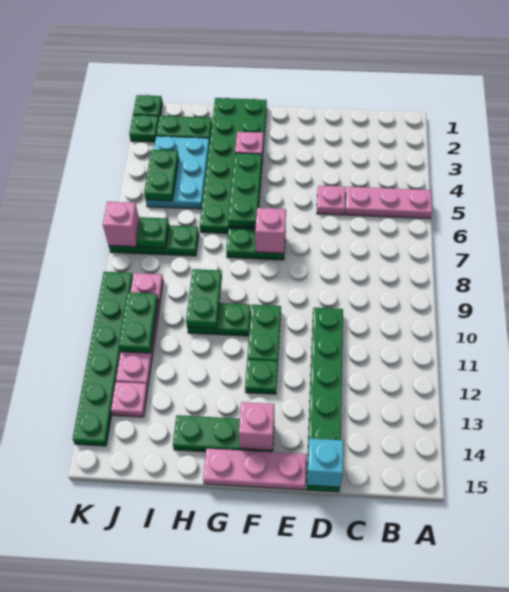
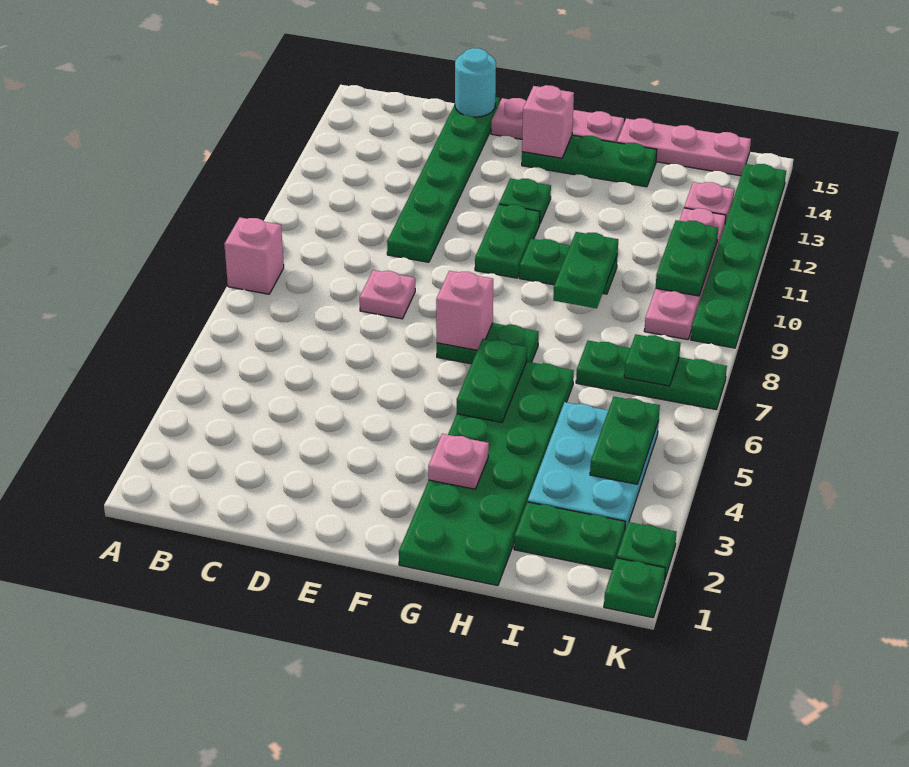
pink plate A5:C5 level 1 -> pink plate H15:J15 level 1
pink plate D5 level 1 -> pink plate D8 level 1
cyan brick D15 level 2 -> cyan round brick D15 level 2
green plate G4:G6 level 2 -> green plate G5:G6 level 2
pink brick K7 level 2 -> pink brick A8 level 1

